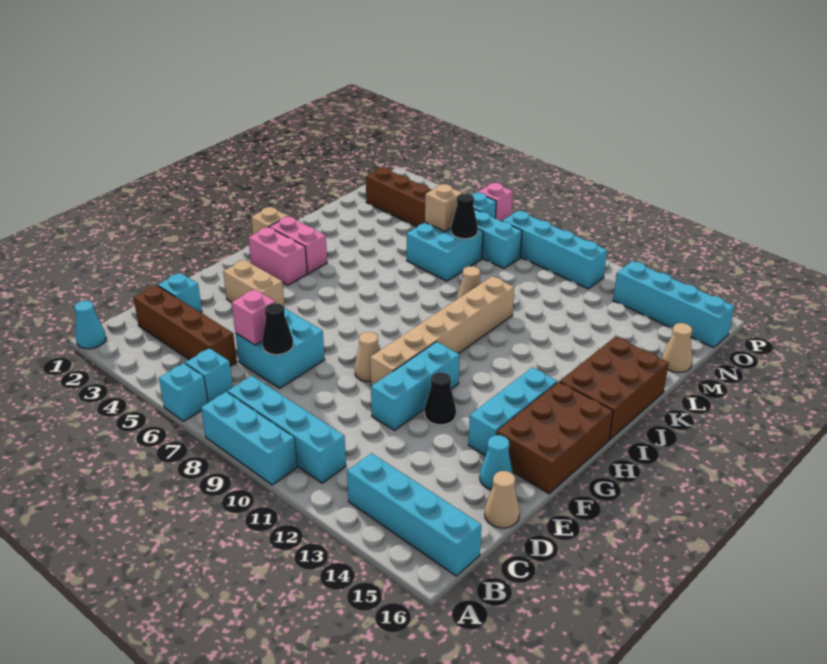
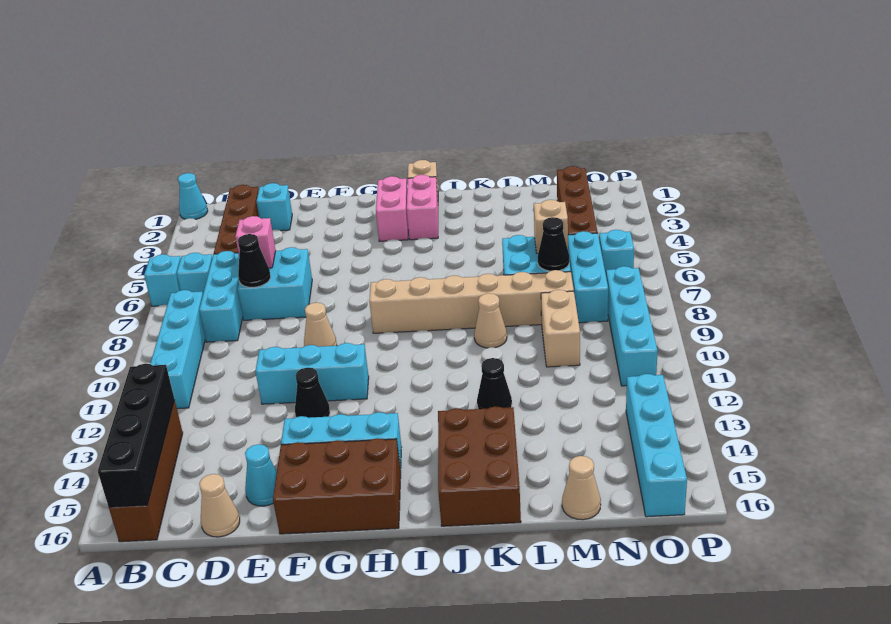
cyan brick A8:A10 level 1 -> cyan brick C6:C8 level 1
cyan brick B13:B16 level 1 -> brown brick B13:B16 level 1
none -> black brick B13:B16 level 2
tan brick F3:F4 level 1 -> tan brick M9:M10 level 1
tan brick F10:K10 level 1 -> tan brick H8:M8 level 1
brown brick I15:K16 level 1 -> brown brick J14:K16 level 1
none -> black cone K12 level 1
pink brick P6 level 1 -> none

